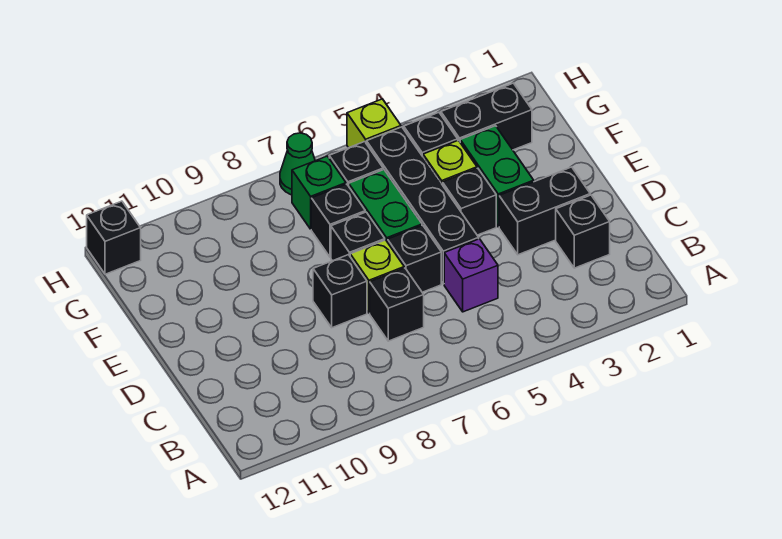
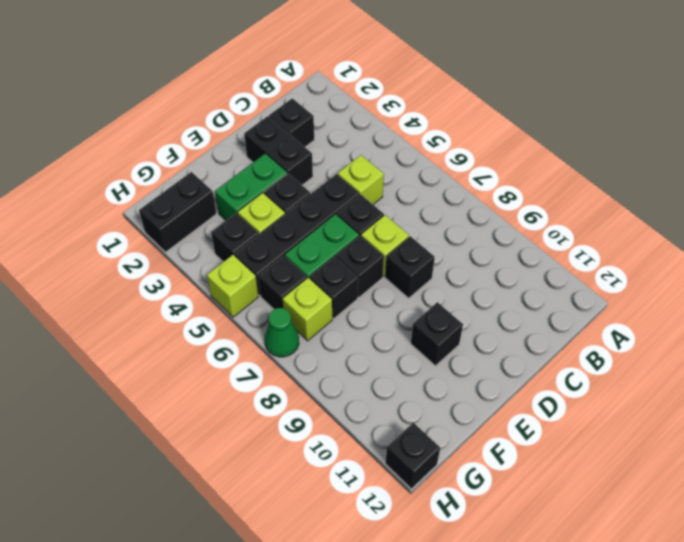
purple brick C5 level 1 -> lime brick C5 level 1
black brick C7 level 1 -> black brick E10 level 1
black brick G2:G3 level 1 -> black brick G2:H2 level 1
green brick G7 level 1 -> lime brick G7 level 1

